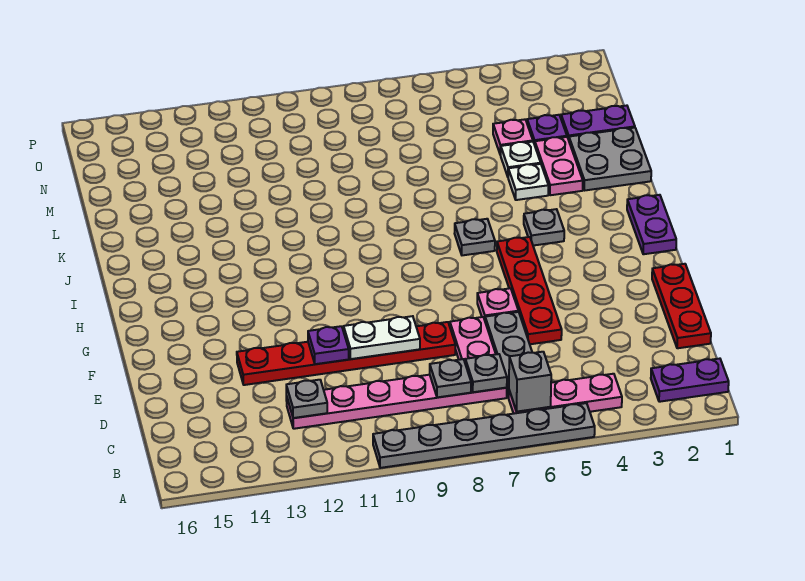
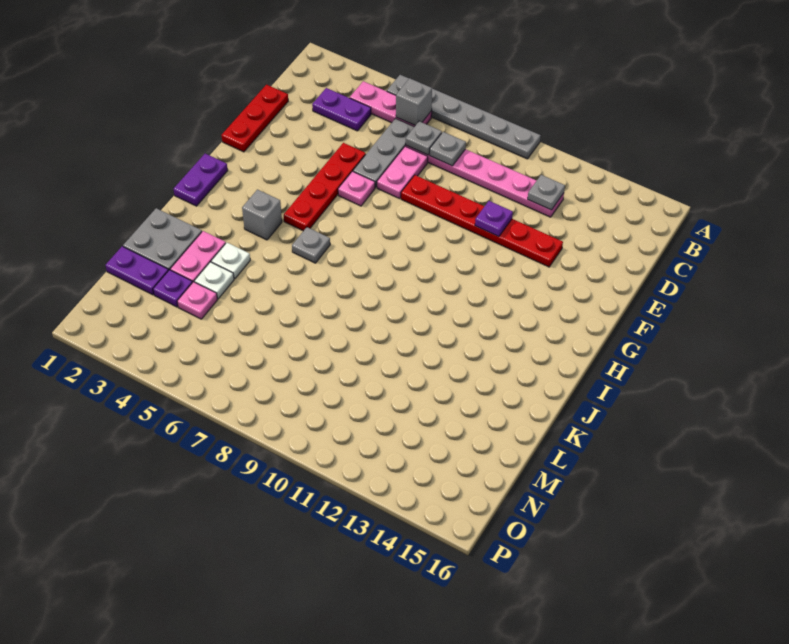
purple plate B1:B2 level 1 -> purple plate C3:C4 level 1
white plate E9:E10 level 2 -> none
grey plate I4 level 1 -> grey brick I4 level 1

